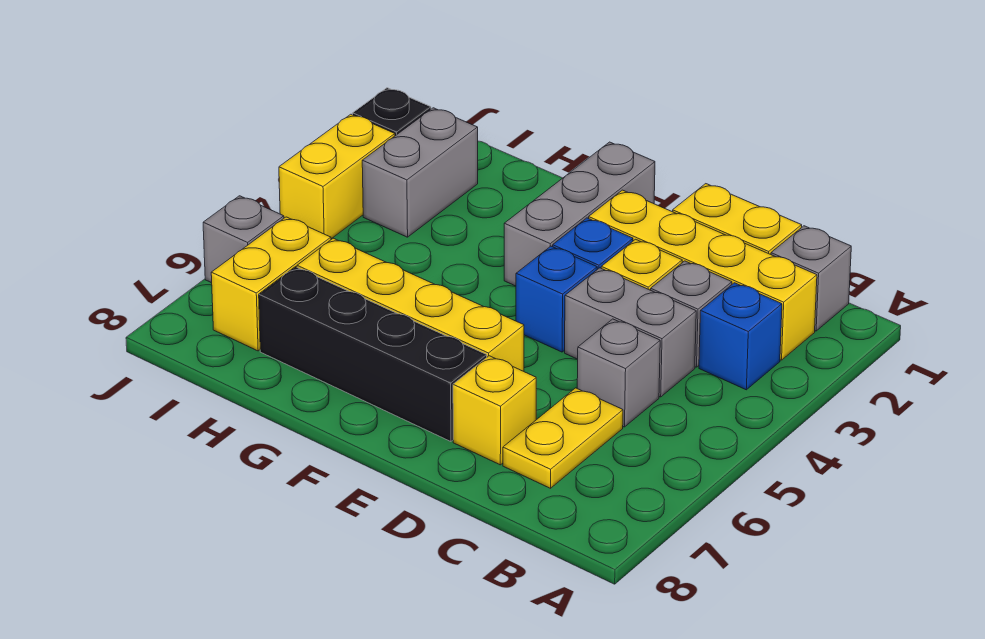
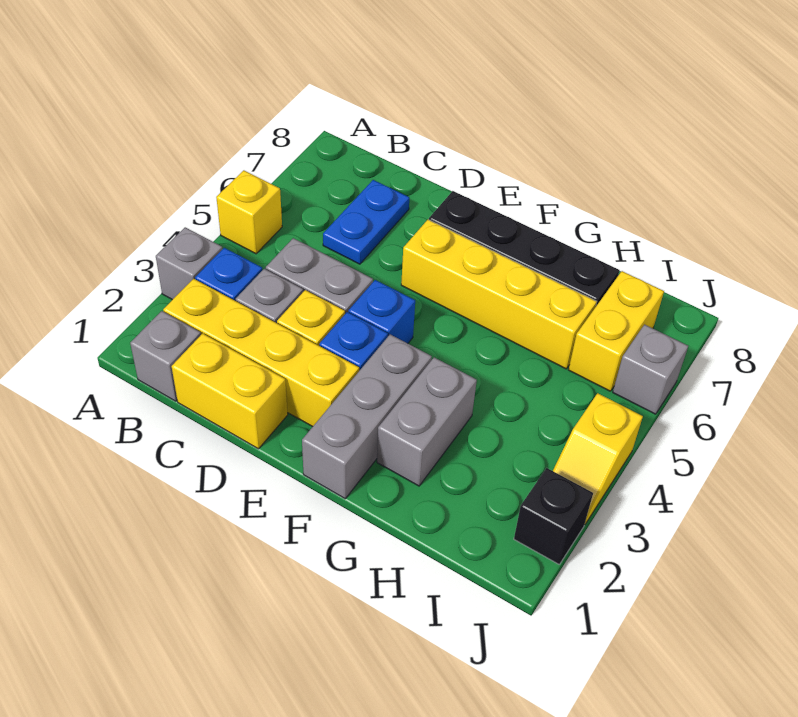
grey brick C5 level 1 -> grey brick A3 level 1
yellow plate C6:C7 level 1 -> blue plate C6:C7 level 1
yellow brick D7 level 1 -> yellow brick A5 level 1
grey brick I2:I3 level 1 -> grey brick G2:G3 level 1
yellow brick J3:J4 level 1 -> yellow slope J3:J4 level 1 top 4

